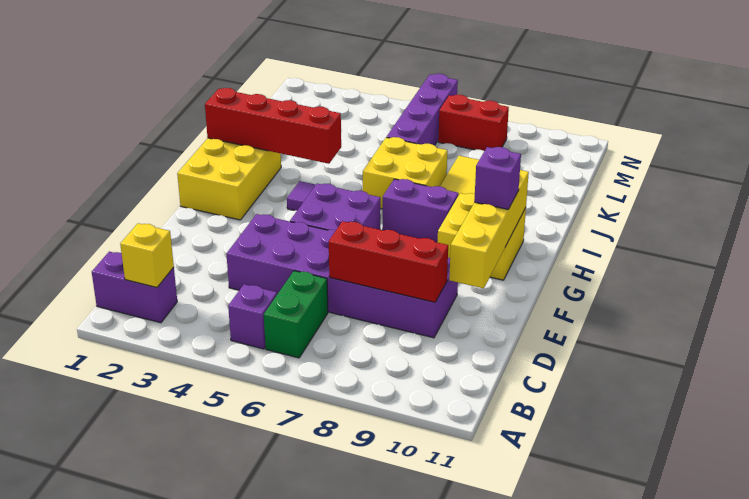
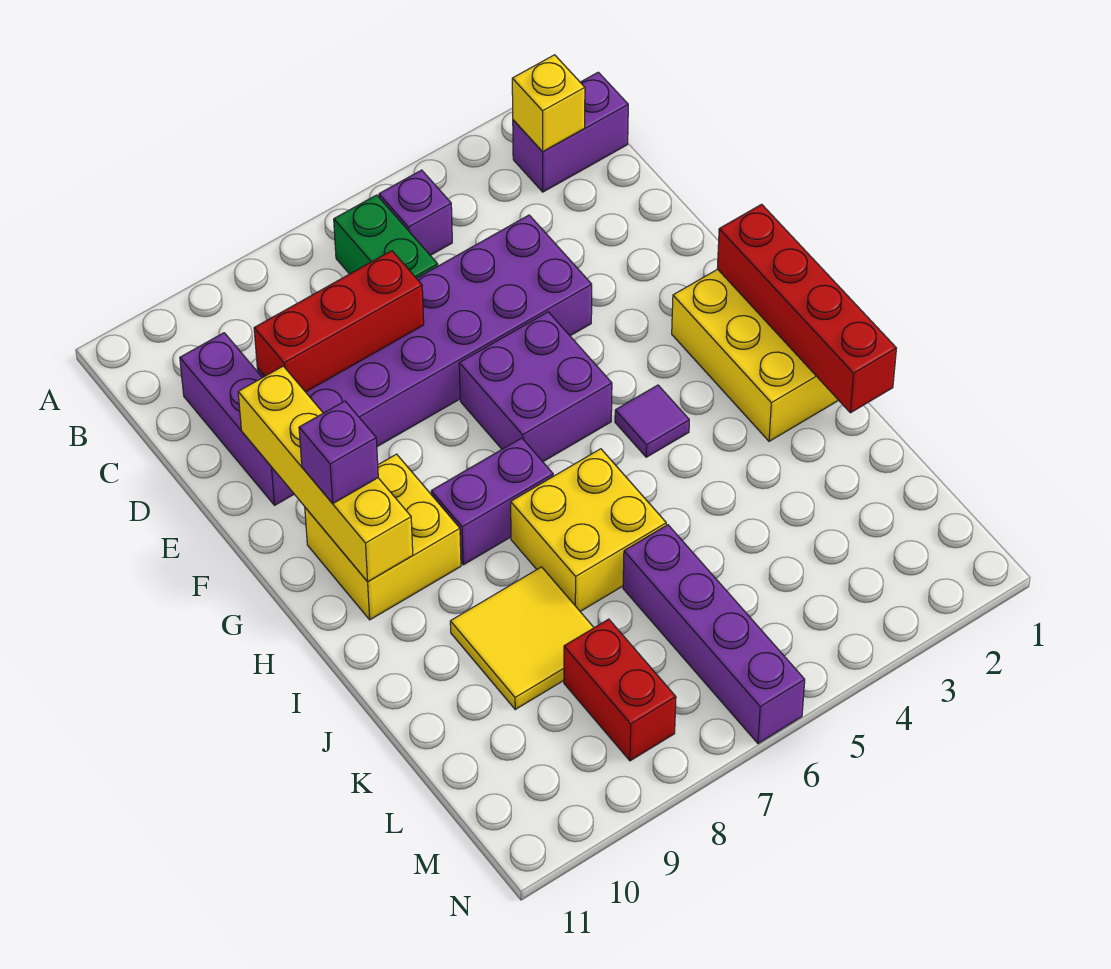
none -> purple brick C10:E10 level 1
red brick I1:I4 level 2 -> red brick G1:J1 level 2
red brick M7:M8 level 1 -> red brick L8:M8 level 1

